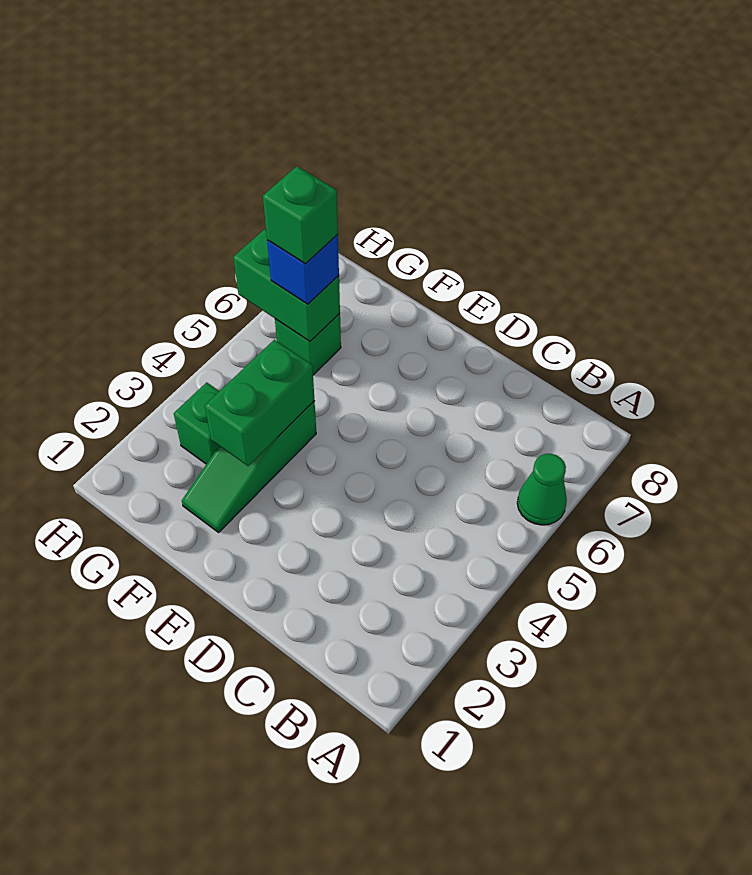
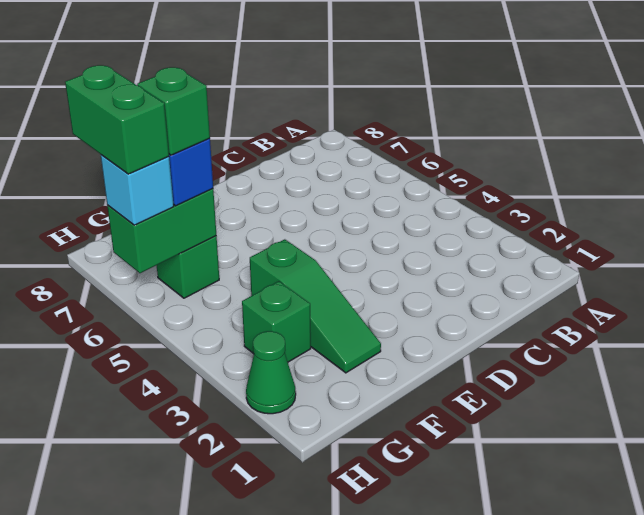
green cone A6 level 1 -> green cone H2 level 1
green brick F3:F4 level 2 -> green brick H6:H7 level 4
none -> cyan brick H6 level 3

